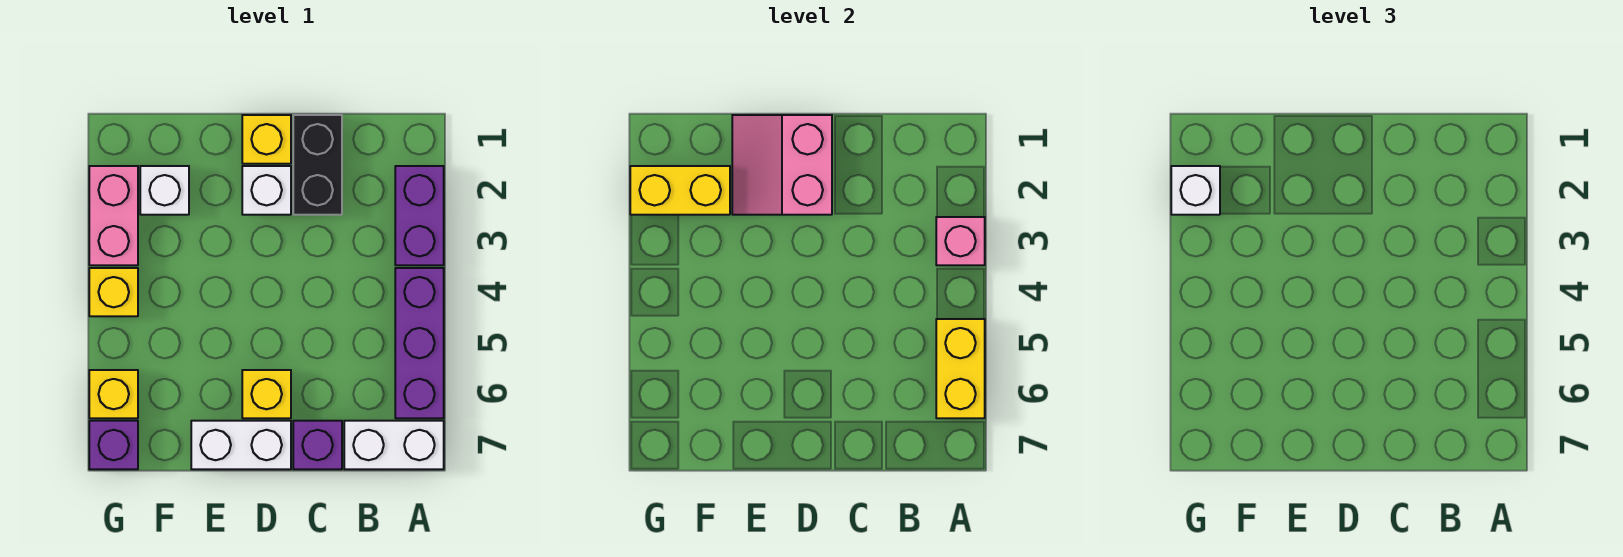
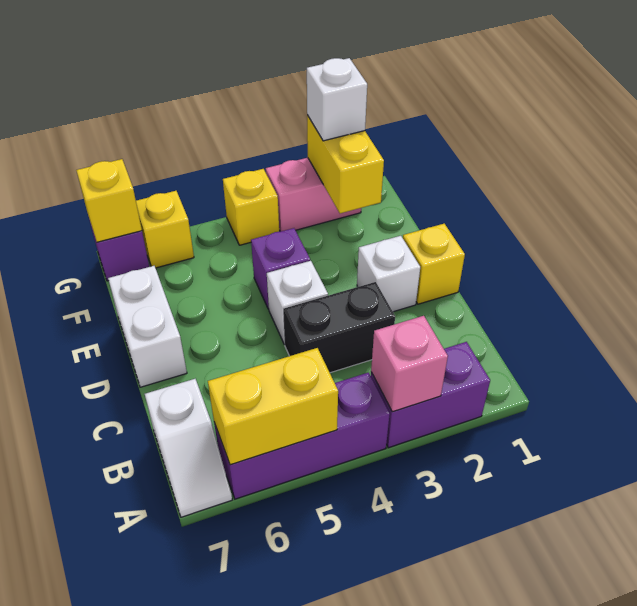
white brick A7:B7 level 1 -> white slope A7:B7 level 1 top B
black brick C1:C2 level 1 -> black brick C3:C4 level 1
purple brick C7 level 1 -> purple brick E4 level 1
pink slope D1:E2 level 2 top D -> none
yellow brick D6 level 1 -> yellow brick G7 level 2
white brick F2 level 1 -> white brick D4 level 1

